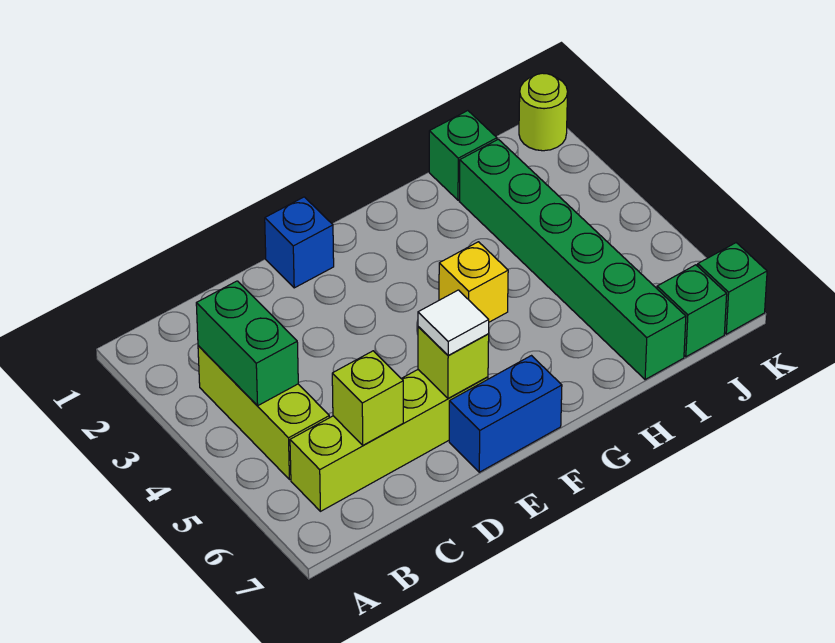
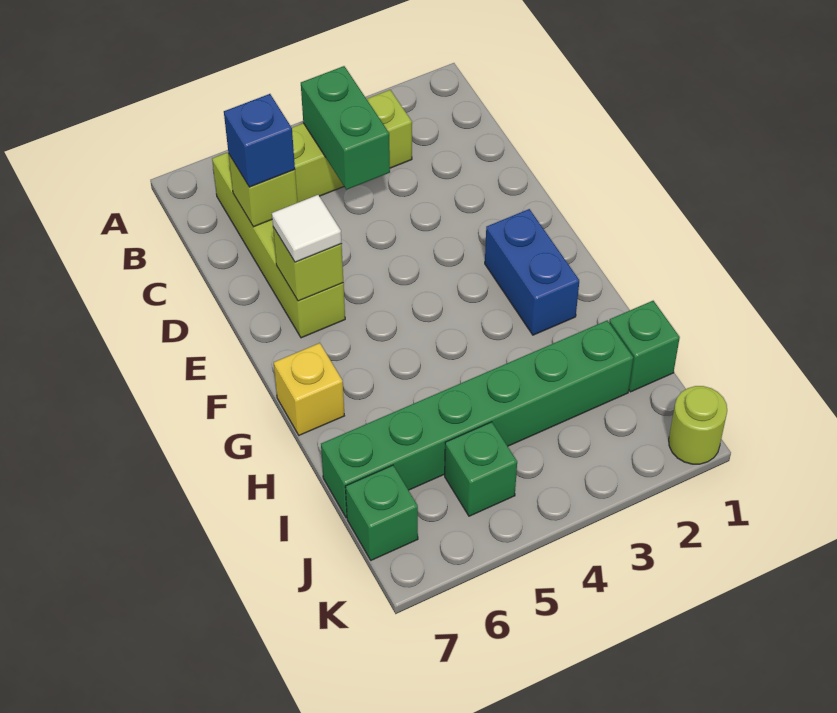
green brick B3:B4 level 2 -> green brick B4:C4 level 2
blue brick E1 level 1 -> blue brick C6 level 3
blue brick E7:F7 level 1 -> blue brick F2:G2 level 1
yellow brick G4 level 1 -> yellow brick G7 level 1
green brick K7 level 1 -> green brick J5 level 1

